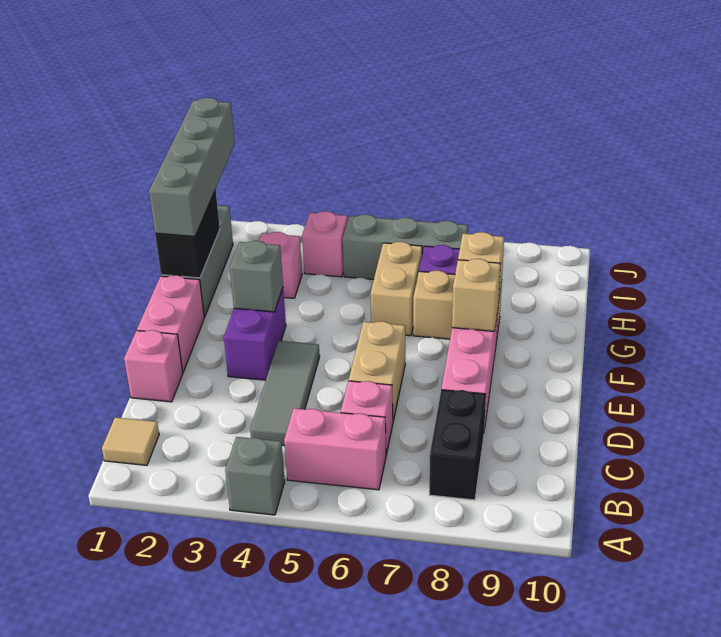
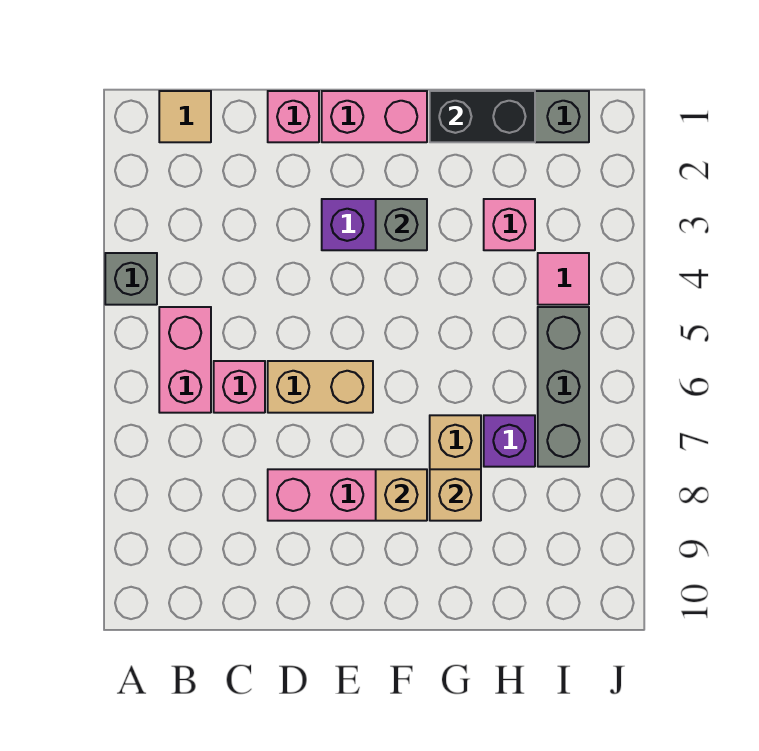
black brick B8:C8 level 1 -> none
grey tile C4:E4 level 1 -> none
grey brick G1:J1 level 3 -> none
tan brick G6:H6 level 1 -> none
pink brick I4 level 1 -> pink tile I4 level 1

